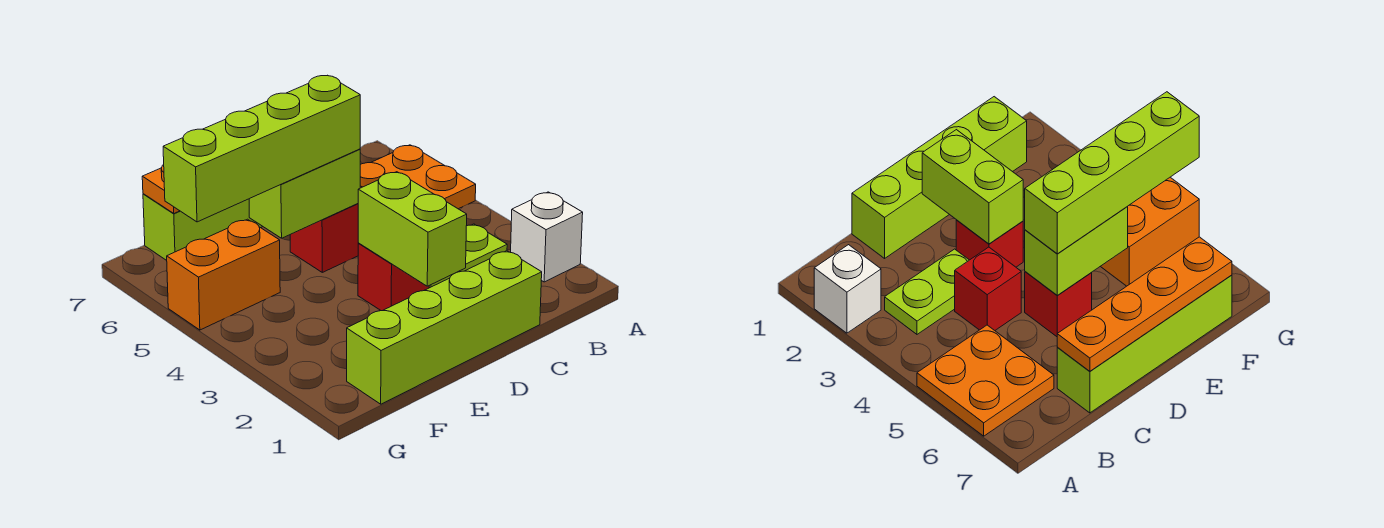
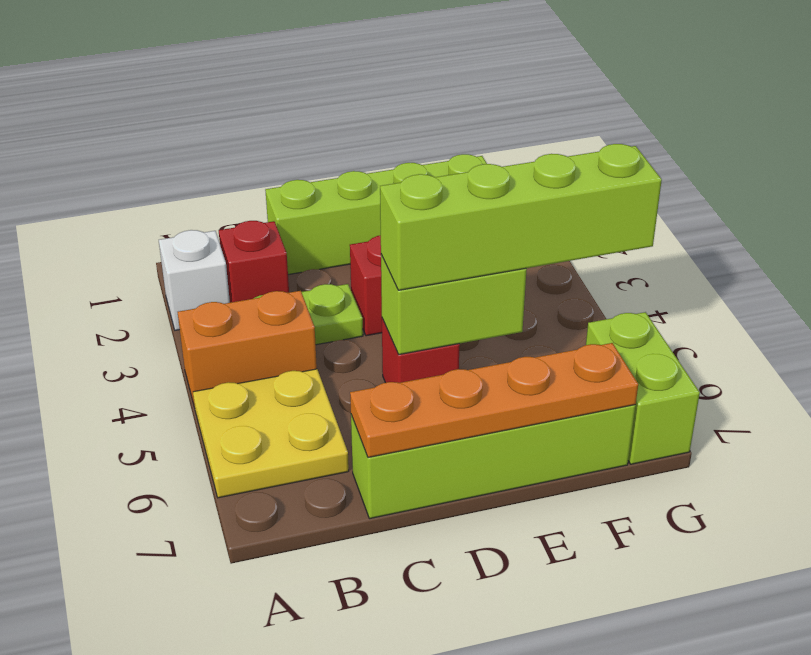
orange plate A5:B6 level 1 -> yellow plate A5:B6 level 1
red brick C4 level 1 -> red brick B2 level 1
lime brick D2:D3 level 2 -> lime brick G6:G7 level 1
orange brick F5:G5 level 1 -> orange brick A4:B4 level 1

